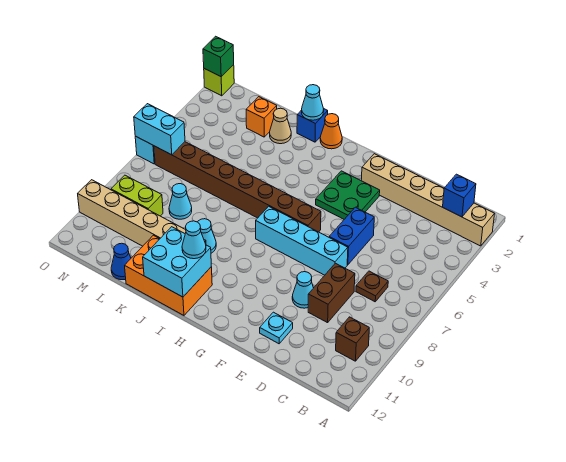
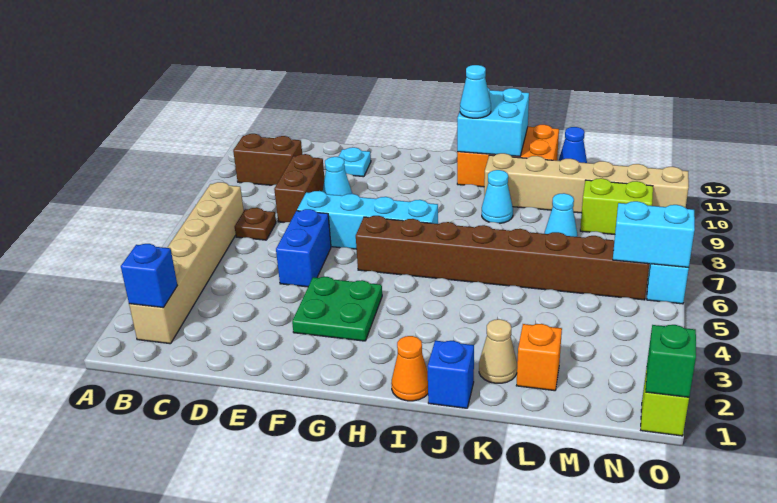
tan brick A2:F2 level 1 -> tan brick B2:B7 level 1
brown brick B10 level 1 -> brown brick B10:C10 level 1
cyan cone J1 level 2 -> none

